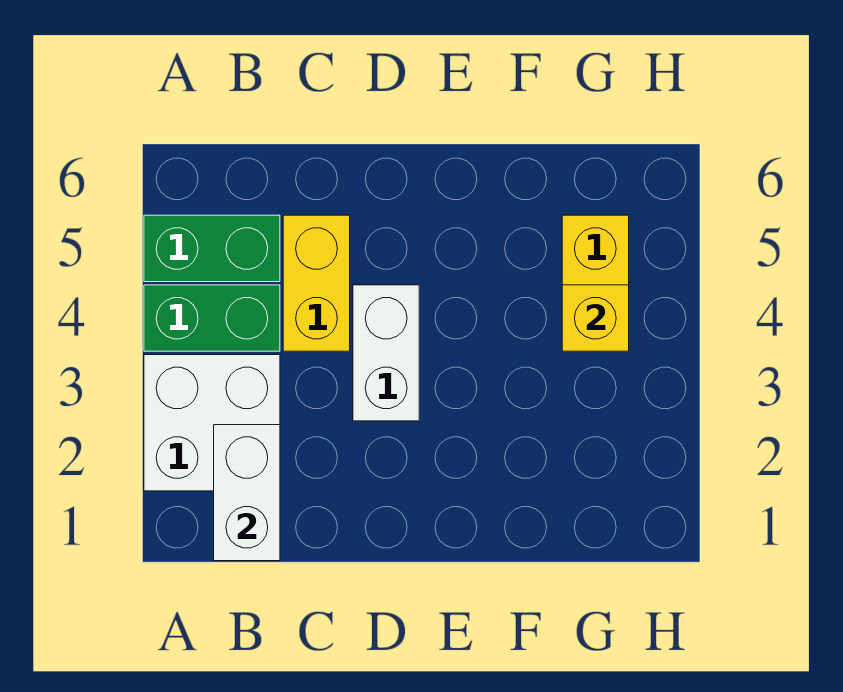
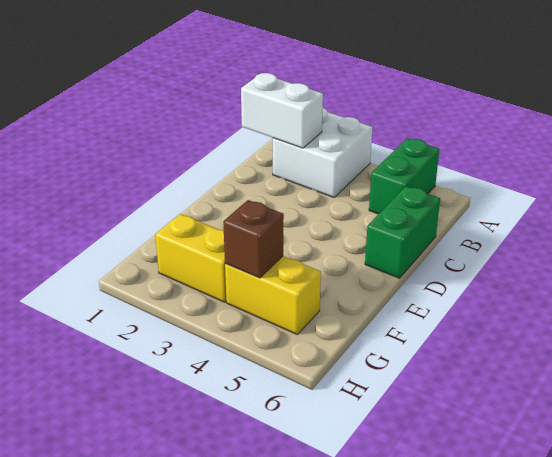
green brick A4:B4 level 1 -> green brick C6:D6 level 1
yellow brick C4:C5 level 1 -> yellow brick G2:G3 level 1
white brick D3:D4 level 1 -> none
yellow brick G4 level 2 -> brown brick G4 level 2

